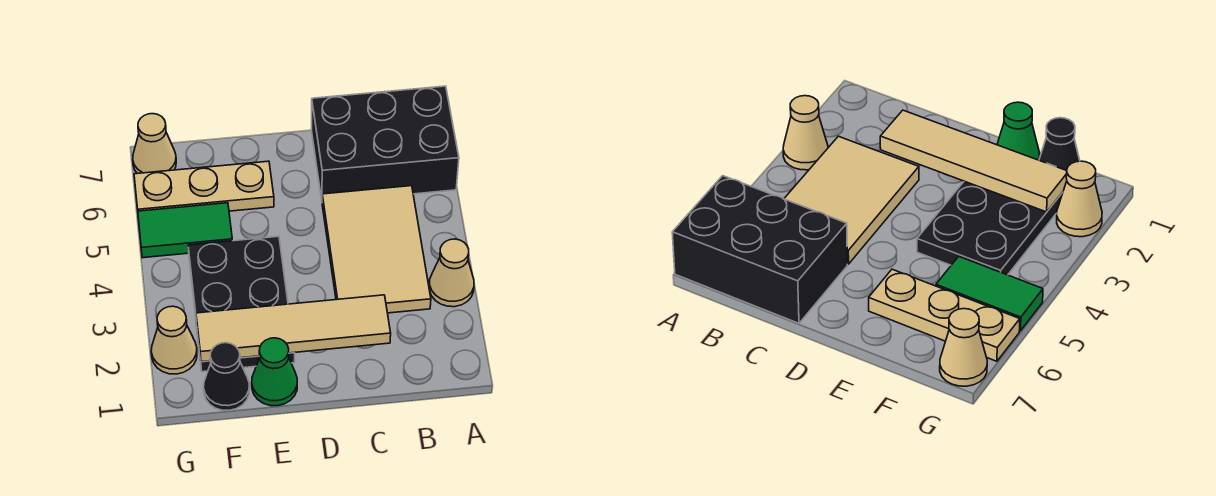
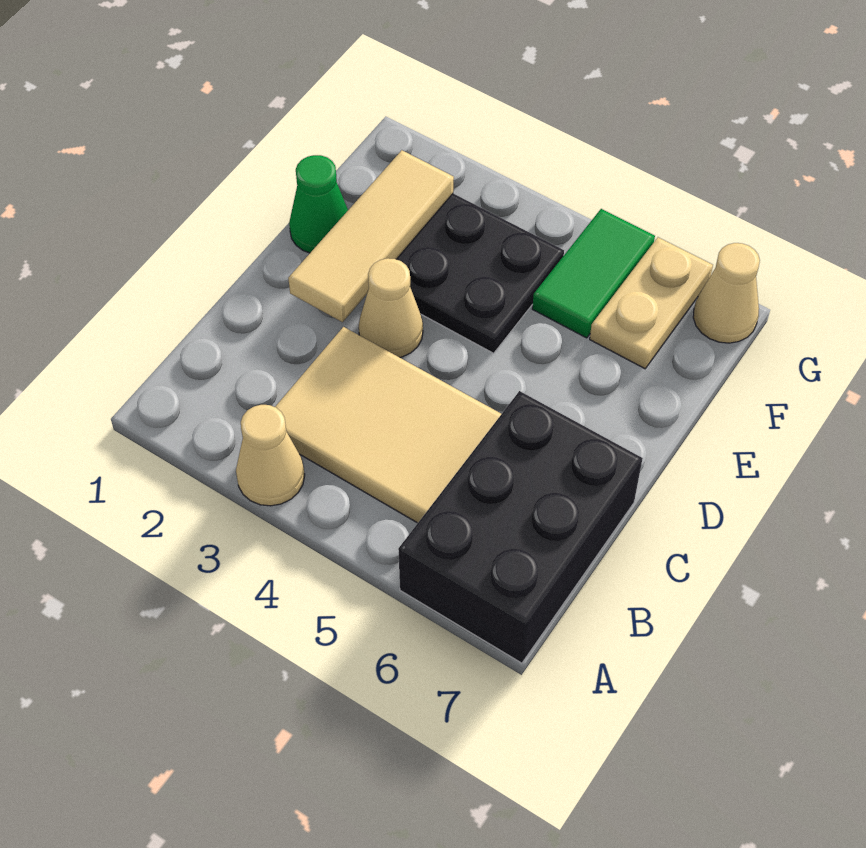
tan tile C2:F2 level 2 -> tan tile D2:F2 level 2
tan plate E6:G6 level 1 -> tan plate F6:G6 level 1
black cone F1 level 1 -> none
tan cone G2 level 1 -> tan cone D3 level 1

